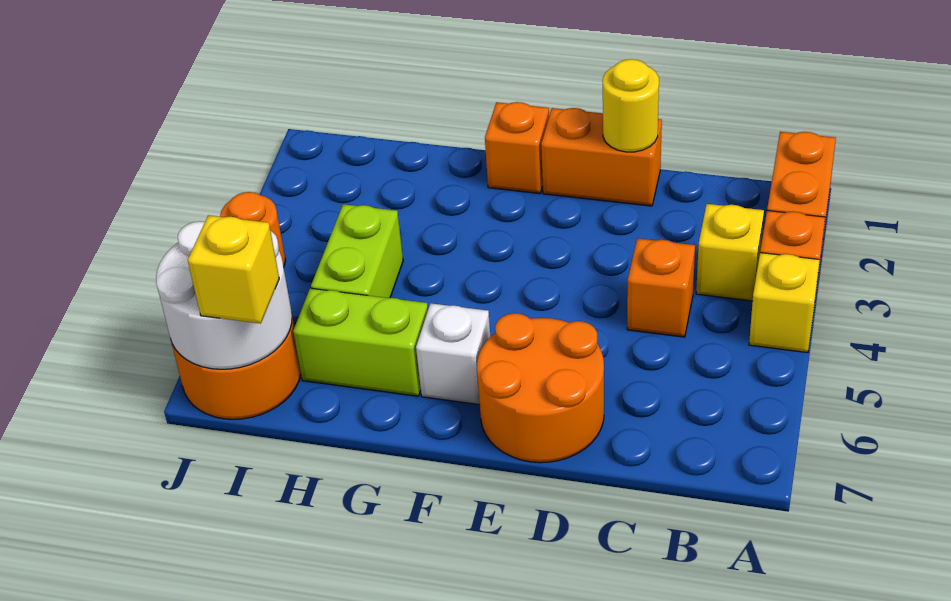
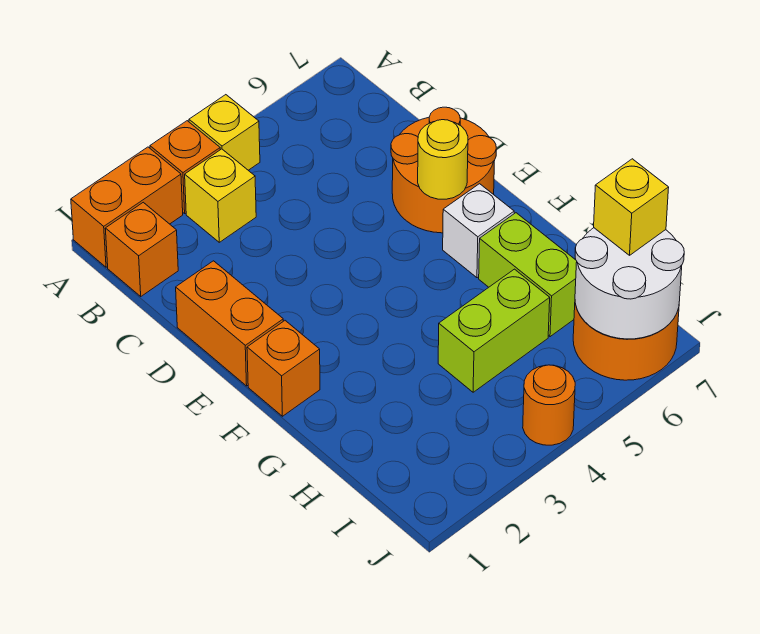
orange brick C4 level 1 -> orange brick B1 level 1
yellow round brick D1 level 2 -> yellow round brick E6 level 2

